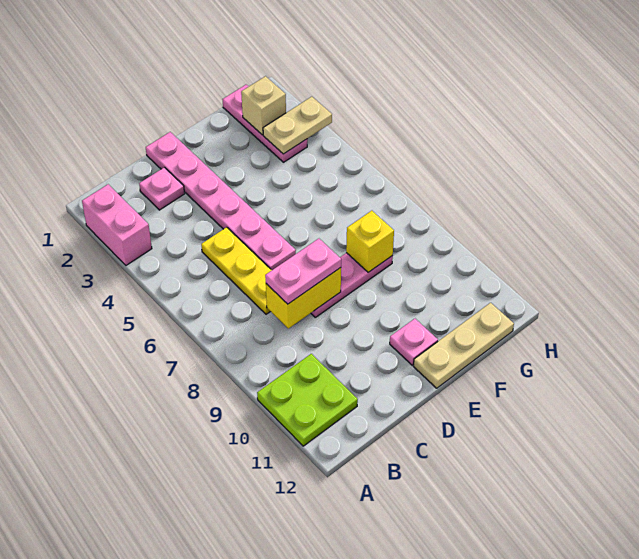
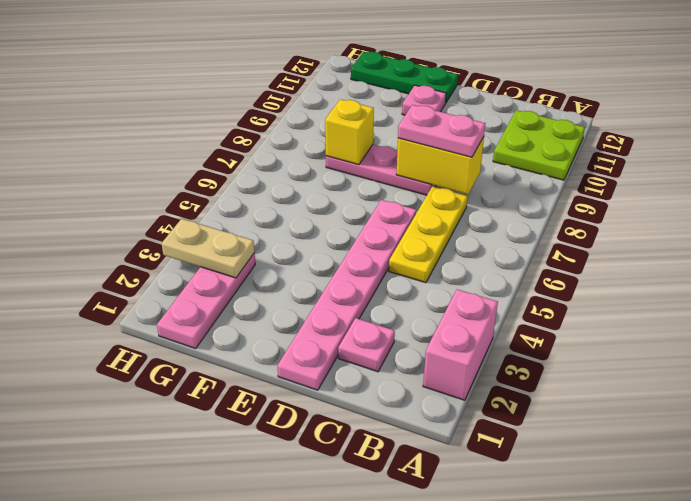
tan plate E12:G12 level 1 -> green plate E12:G12 level 1
tan brick G2 level 2 -> none

